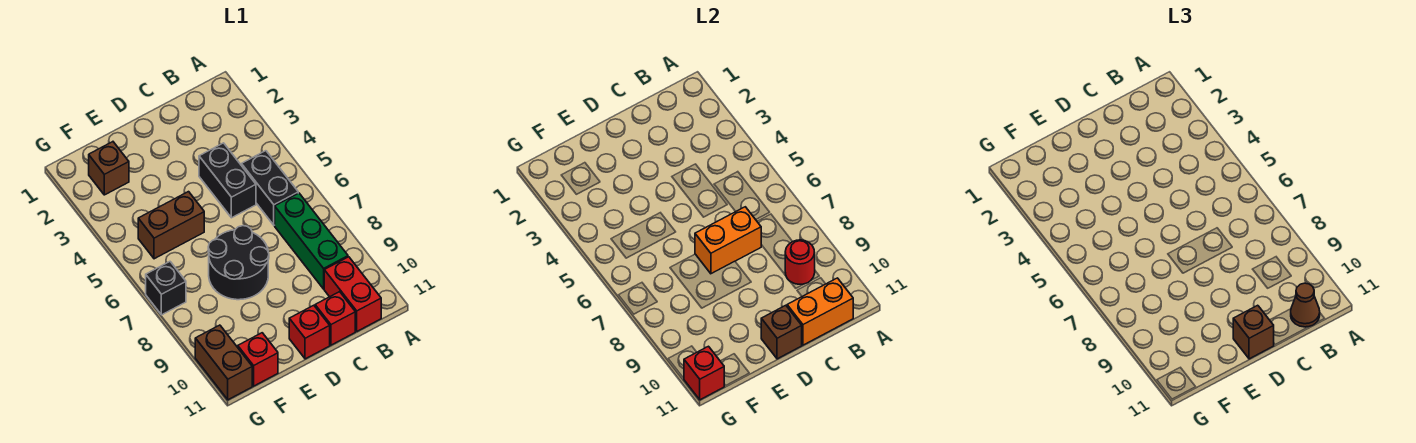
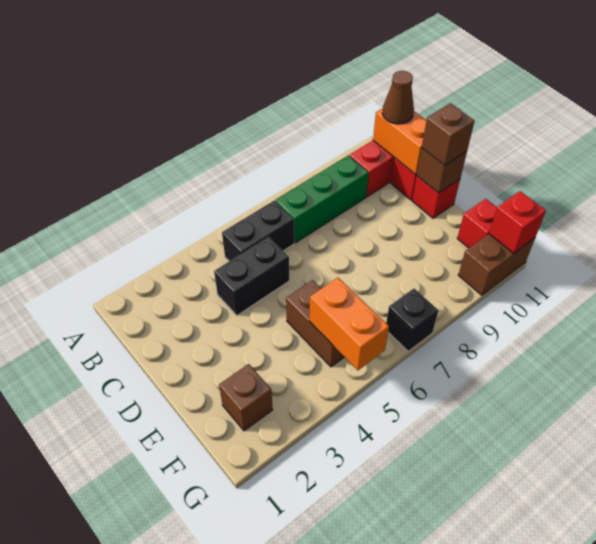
red round brick B9 level 2 -> none
orange brick C7:D7 level 2 -> orange brick F5:G5 level 2
black round brick D7:E8 level 1 -> none

